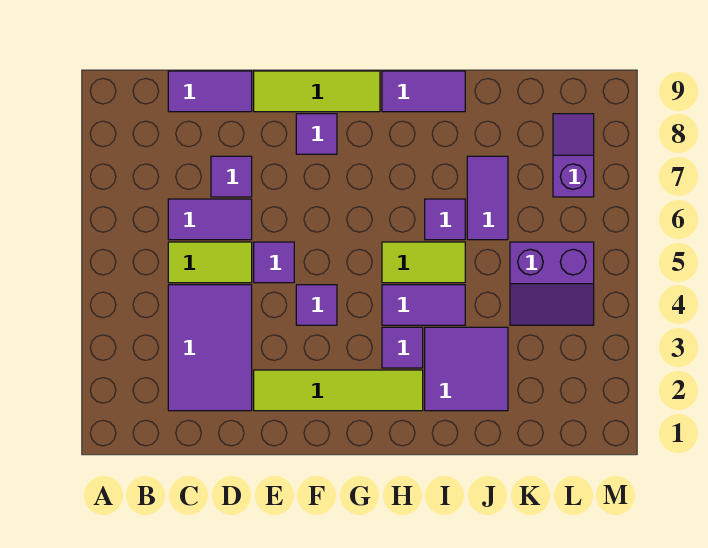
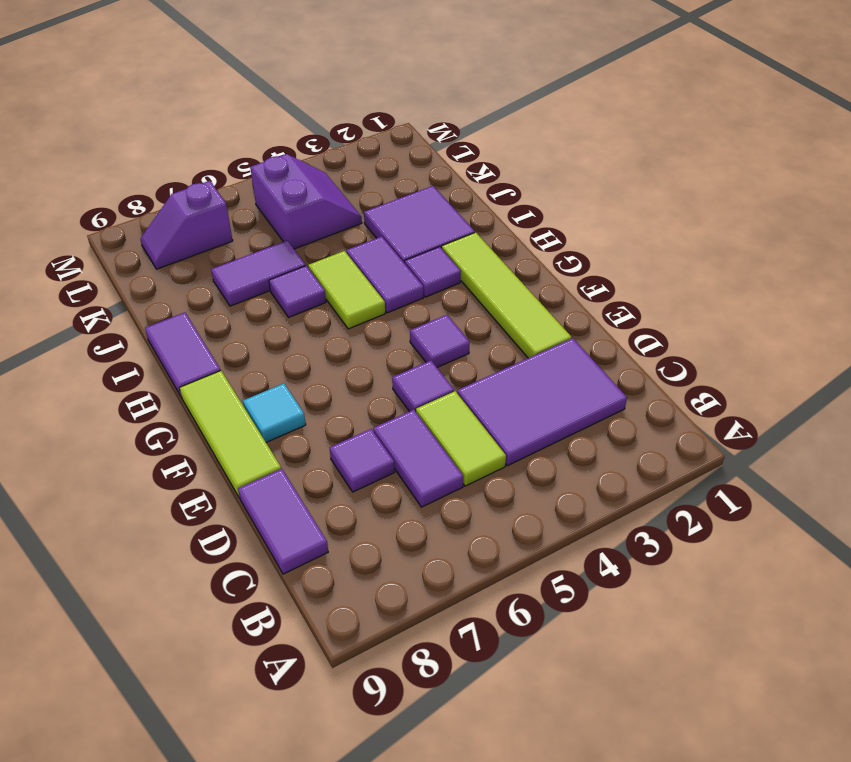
purple tile F8 level 1 -> cyan tile F8 level 1

